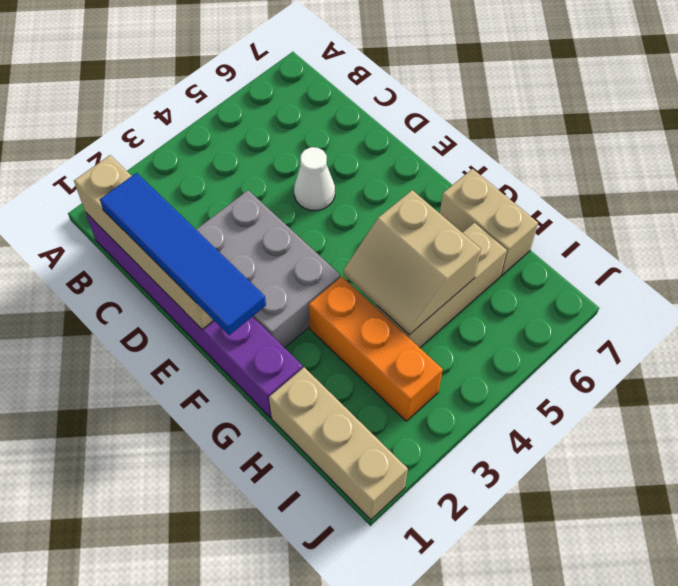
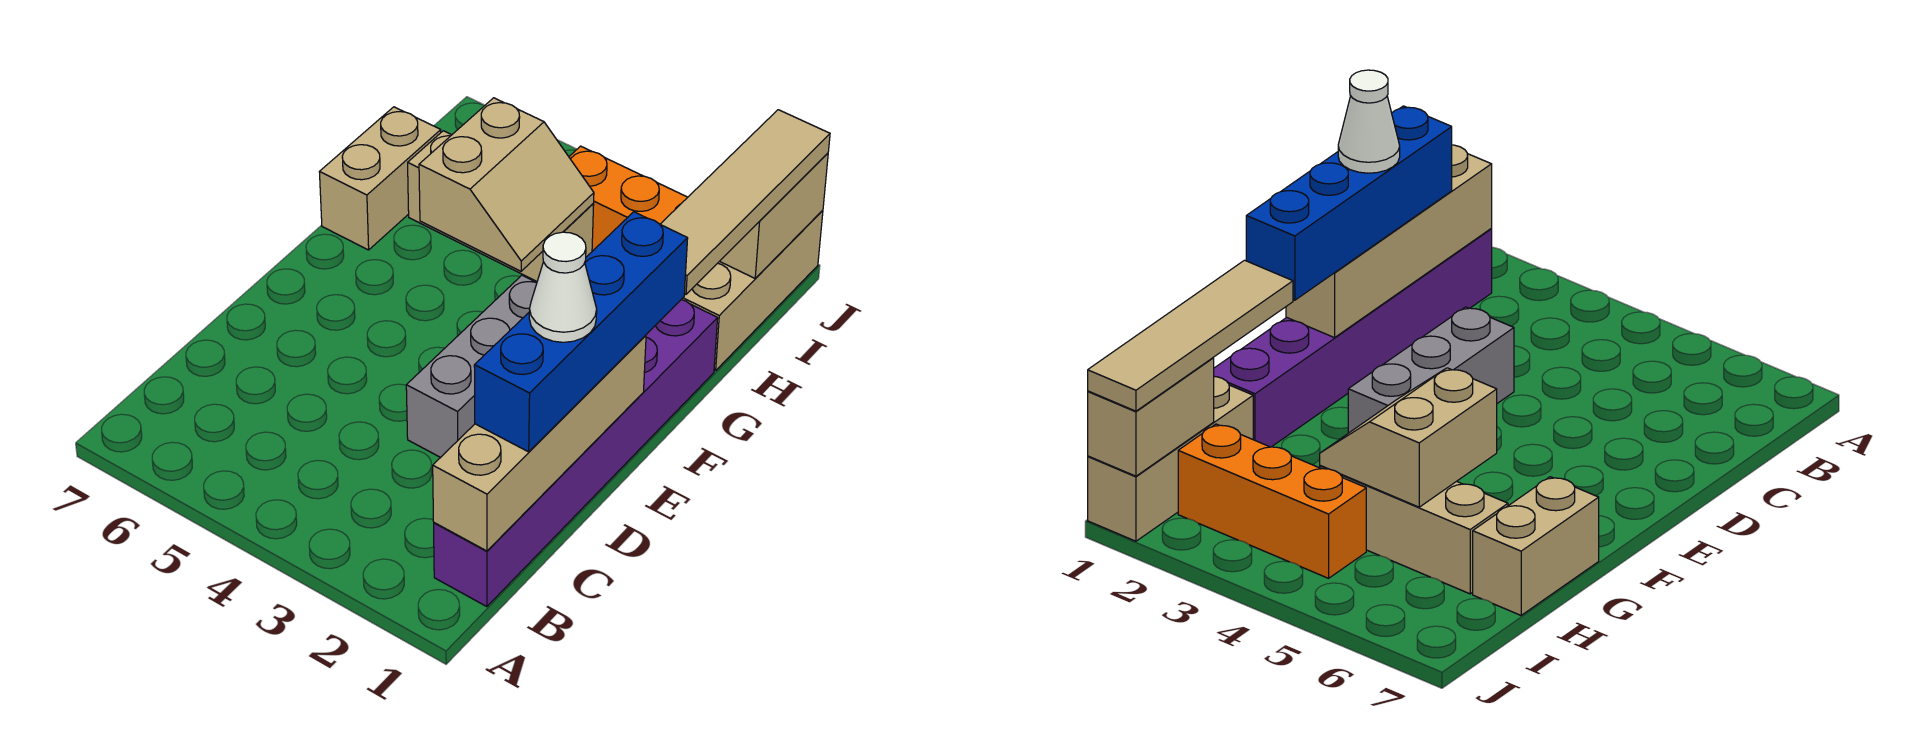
blue tile C1:F1 level 3 -> blue brick C1:F1 level 3
grey brick D2:F3 level 1 -> grey brick D3:F3 level 1
white cone D5 level 1 -> white cone D1 level 4
none -> tan tile G1:J1 level 3
orange brick G3:I3 level 1 -> orange brick I2:I4 level 1
none -> tan brick I1:J1 level 2

